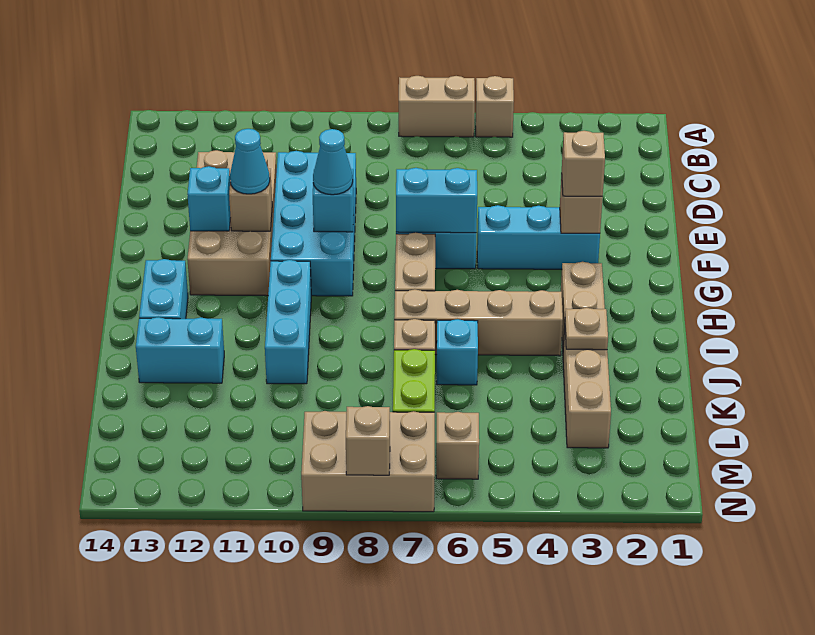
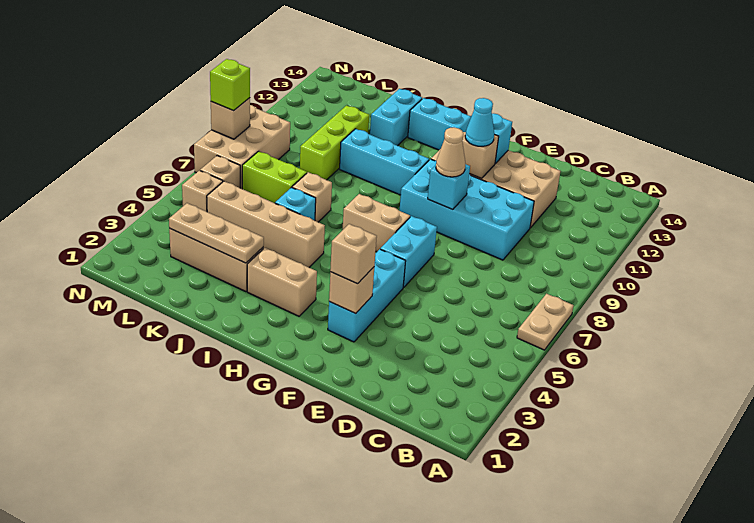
tan brick A5 level 1 -> tan brick M5 level 1
tan brick A6:A7 level 1 -> tan plate A6:A7 level 1
cyan brick F6:F7 level 2 -> none
cyan cone F9 level 3 -> tan cone F9 level 3
tan brick I4:I7 level 1 -> tan brick I5:L5 level 1
tan plate J3 level 2 -> tan plate J3:L3 level 2
none -> lime brick K9:K11 level 1
none -> lime brick N8 level 3

